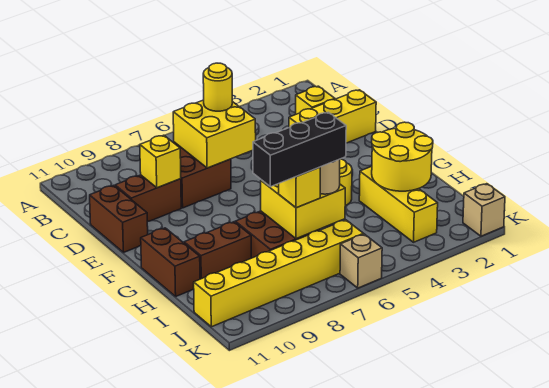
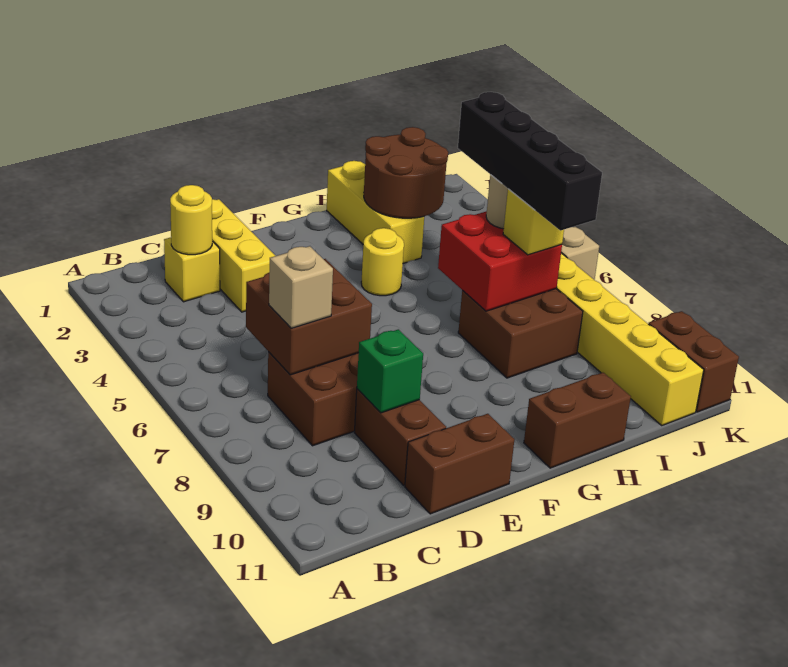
yellow brick C6:D7 level 2 -> brown brick C6:D7 level 2
yellow round brick C6 level 3 -> yellow round brick C2 level 2
yellow brick D9 level 2 -> green brick D9 level 2
yellow round brick H2:I3 level 2 -> brown round brick H2:I3 level 2
yellow brick H3:J3 level 1 -> yellow brick H1:H3 level 1
yellow brick H6:I7 level 2 -> red brick H6:I7 level 2
brown brick H9:H10 level 1 -> brown brick K10:K11 level 1
black brick I6:I8 level 4 -> black brick I5:I8 level 4
tan brick K1 level 1 -> tan brick C7 level 3

